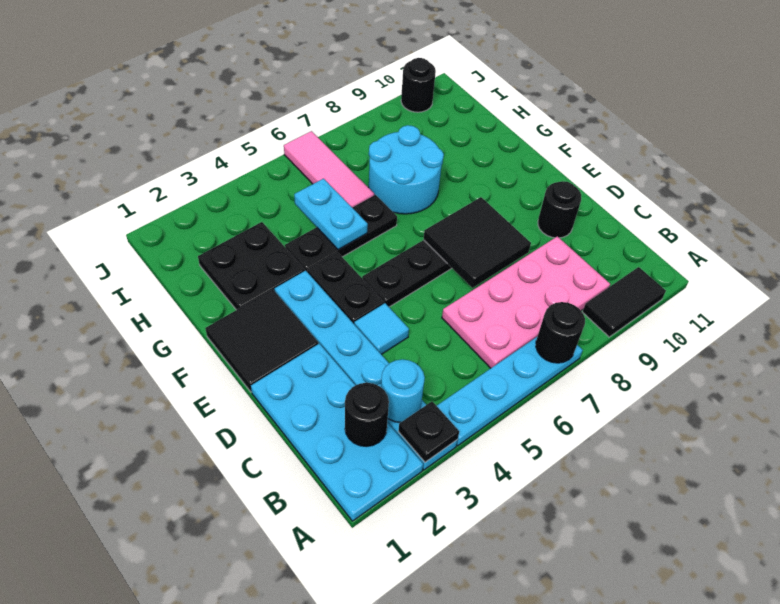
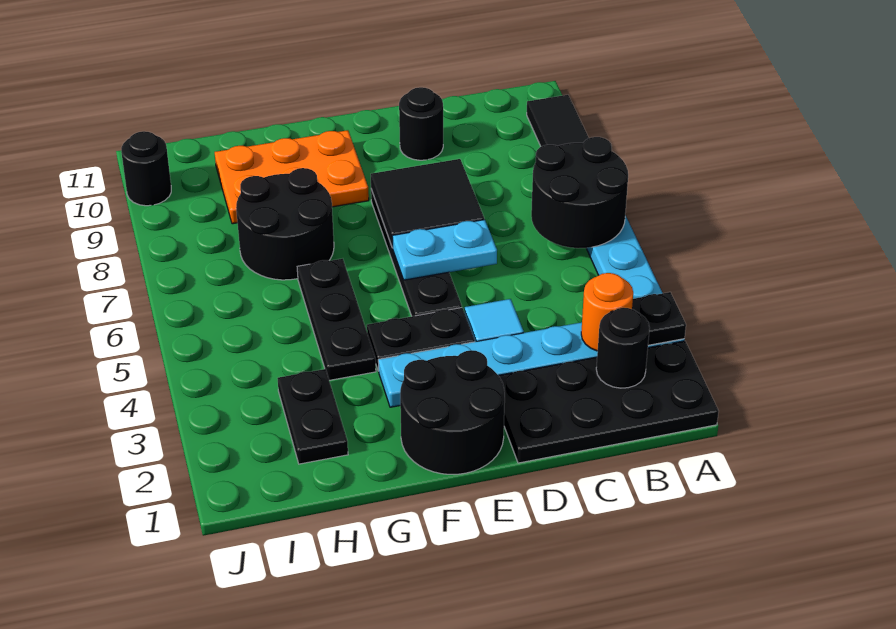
cyan plate A1:D2 level 1 -> black plate A1:D2 level 1
black round brick A7 level 2 -> black round brick A6:B7 level 2
cyan round brick B3 level 2 -> orange round brick B3 level 2
pink plate B6:C9 level 1 -> none
black tile E1:F2 level 1 -> black round brick E1:F2 level 1
none -> orange plate F9:H10 level 1
black plate G2:H3 level 1 -> black plate H2:H3 level 1
cyan plate G5:H5 level 2 -> cyan plate D6:E6 level 2
cyan round brick G7:H8 level 1 -> black round brick G7:H8 level 1
pink tile H6:J6 level 1 -> none

